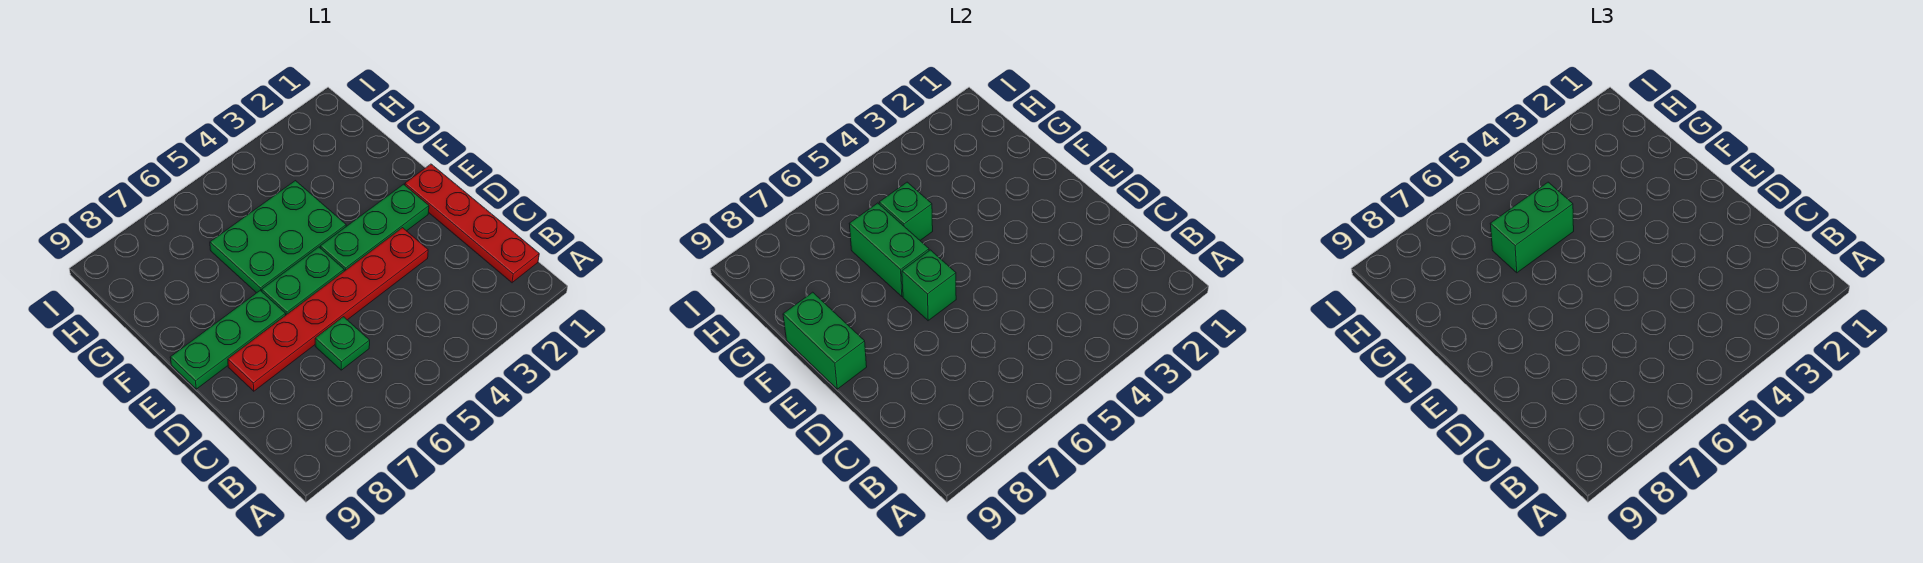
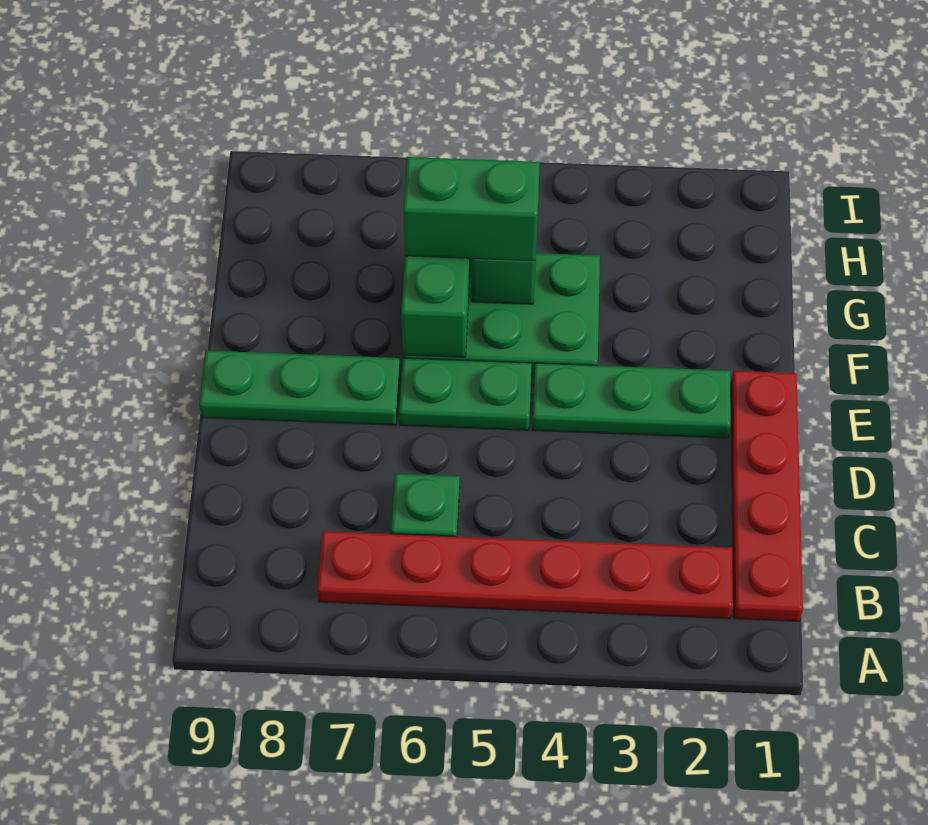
red plate D3:D8 level 1 -> red plate B2:B7 level 1
green brick E6 level 2 -> none
green brick E9:F9 level 2 -> none

